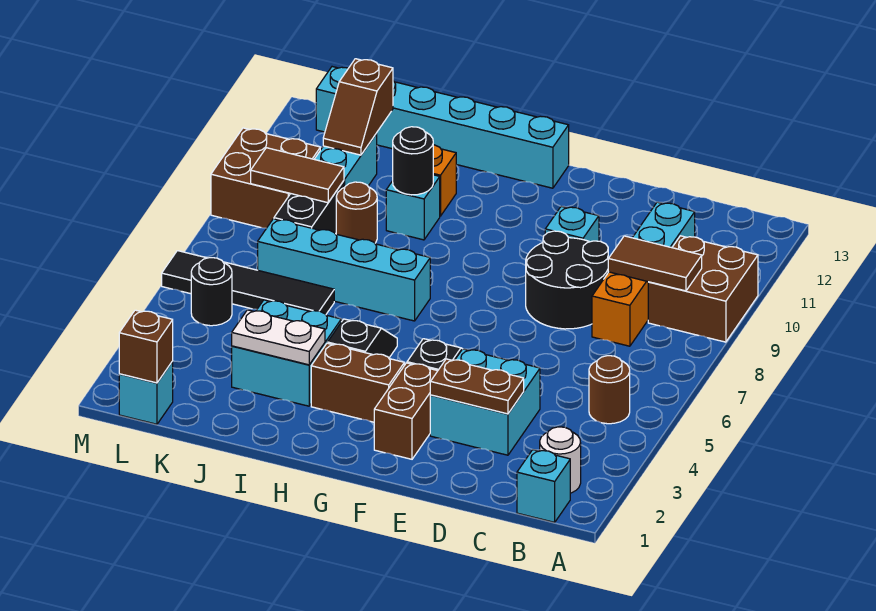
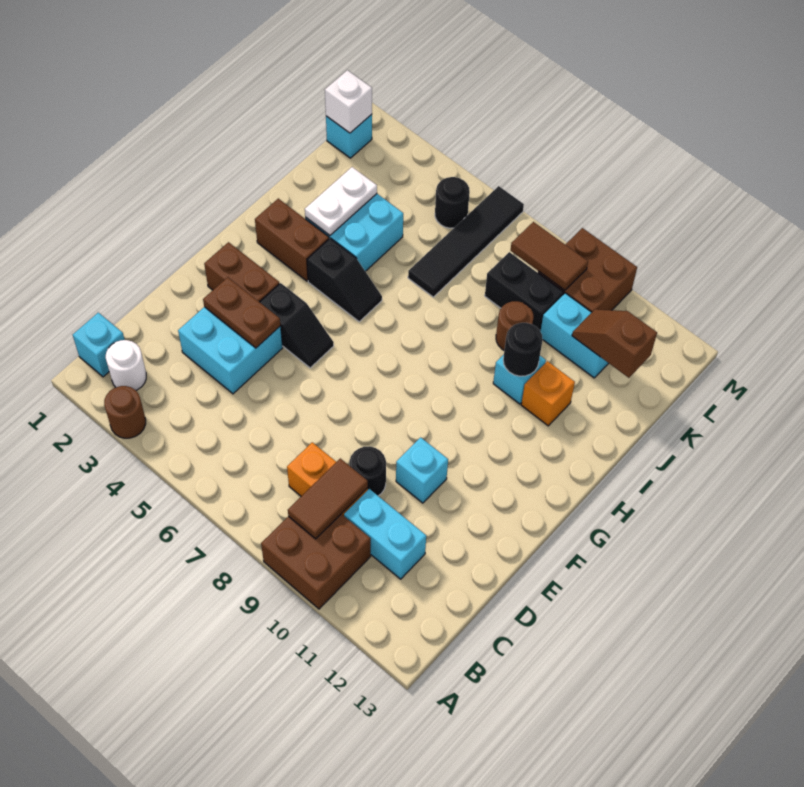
brown round brick B5 level 1 -> brown round brick A3 level 1
brown plate D3:E3 level 2 -> brown plate E3:E4 level 2
black round brick D8:E9 level 1 -> black round brick D9 level 1
brown brick G3:H3 level 1 -> brown brick H2:H3 level 1
cyan brick G13:L13 level 1 -> none
cyan brick H7:K7 level 1 -> none
brown tile K9:L9 level 2 -> brown tile L8:L9 level 2
brown brick L1 level 2 -> white brick L1 level 2

